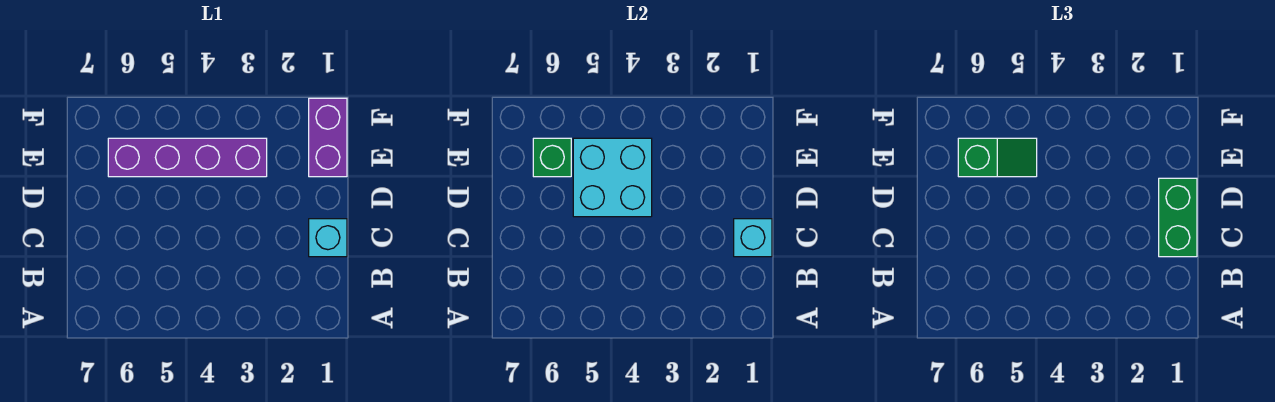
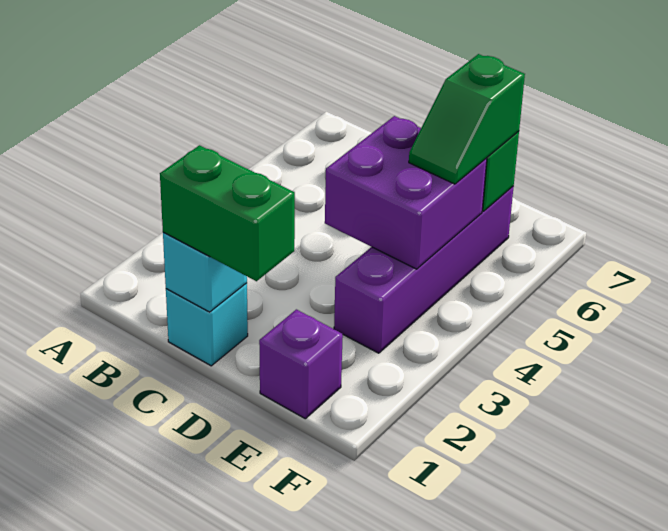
cyan brick D4:E5 level 2 -> purple brick D4:E5 level 2
purple brick E1:F1 level 1 -> purple brick E1 level 1

